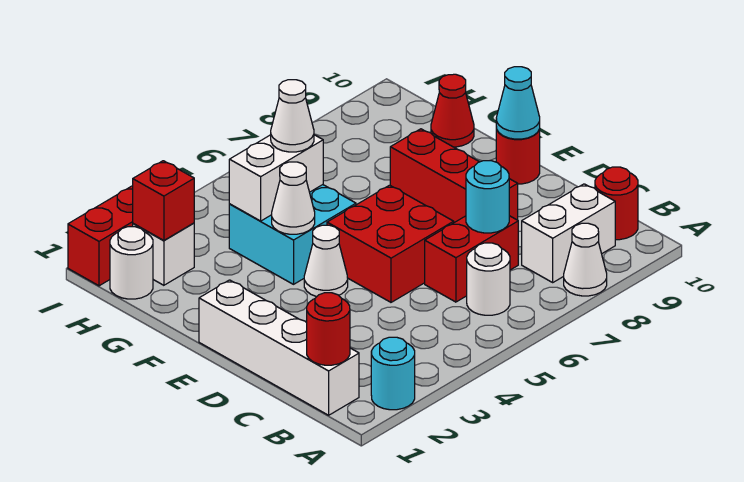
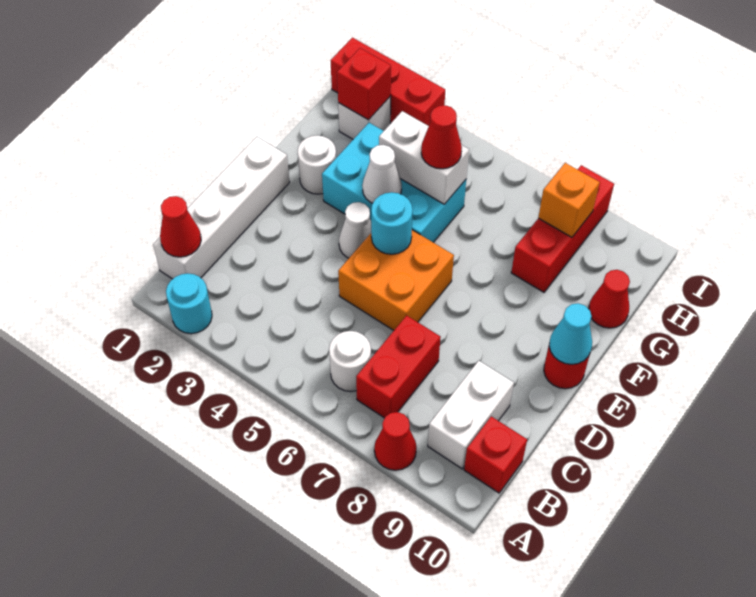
white cone A8 level 1 -> red cone A8 level 1
red round brick B1 level 2 -> red cone B1 level 2
white brick B8:B9 level 1 -> white brick B9:C9 level 1
red round brick B10 level 1 -> red brick B10 level 1
red brick C6:C7 level 1 -> red brick B7:C7 level 1
cyan round brick C7 level 2 -> cyan round brick E5 level 2
red brick D5:E6 level 1 -> orange brick D5:E6 level 1
red brick D8:F8 level 1 -> red brick G8:I8 level 1
cyan brick F4:G5 level 1 -> cyan brick F3:G5 level 1
white cone G5 level 3 -> red cone G5 level 3
white round brick H1 level 1 -> white round brick F2 level 1
none -> orange brick H8 level 2

